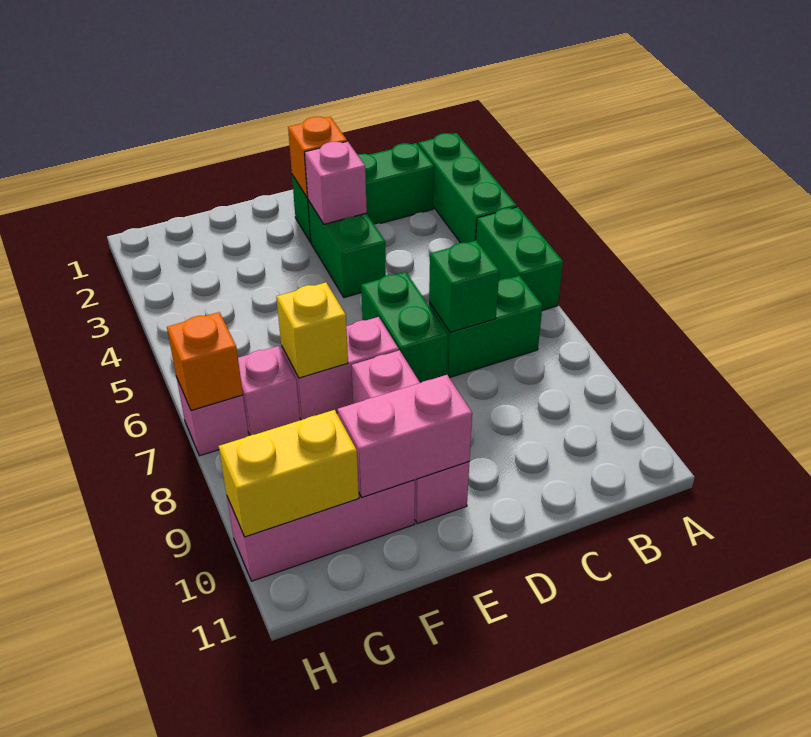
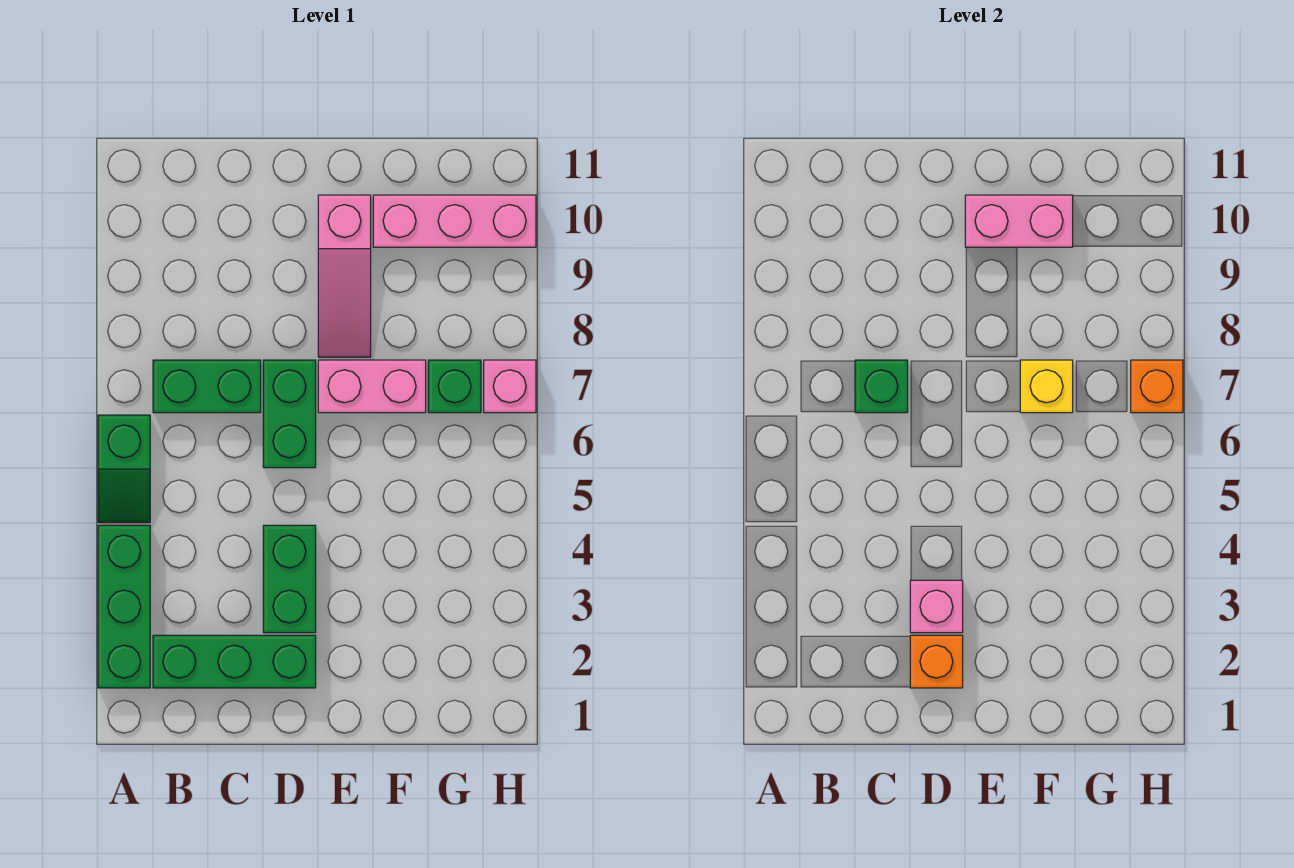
green brick A5:A6 level 1 -> green slope A5:A6 level 1 top 6
pink brick E8:E10 level 1 -> pink slope E8:E10 level 1 top 10
pink brick G7 level 1 -> green brick G7 level 1
yellow brick G10:H10 level 2 -> none

